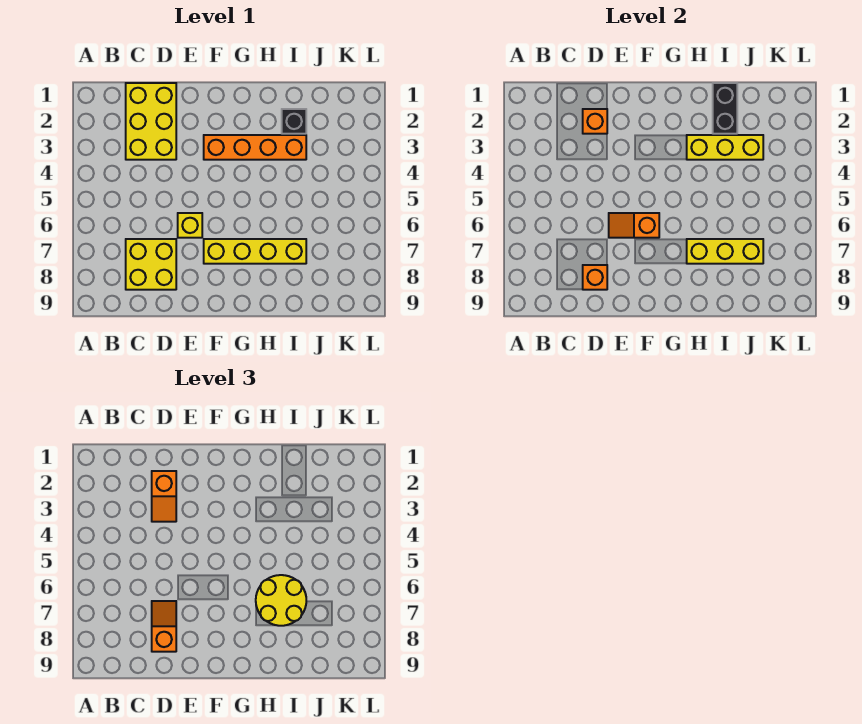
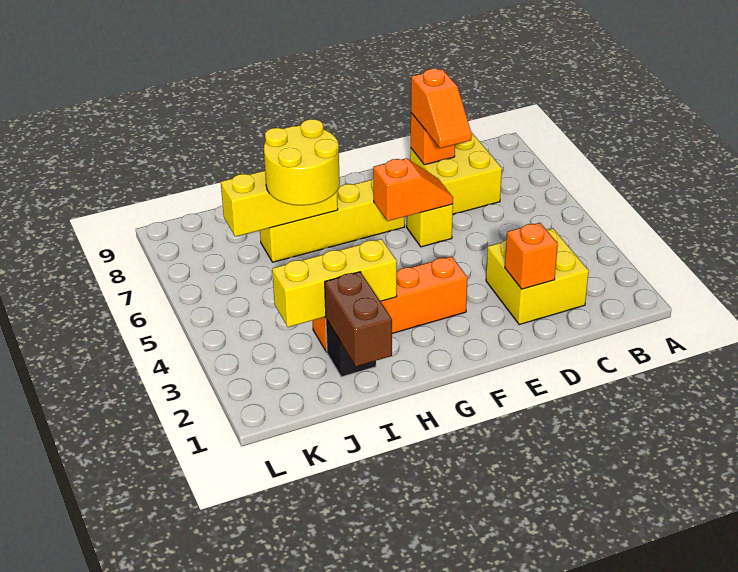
yellow brick C1:D3 level 1 -> yellow brick C2:D3 level 1
orange slope D2:D3 level 3 top 2 -> none
black brick I1:I2 level 2 -> brown brick I1:I2 level 2

